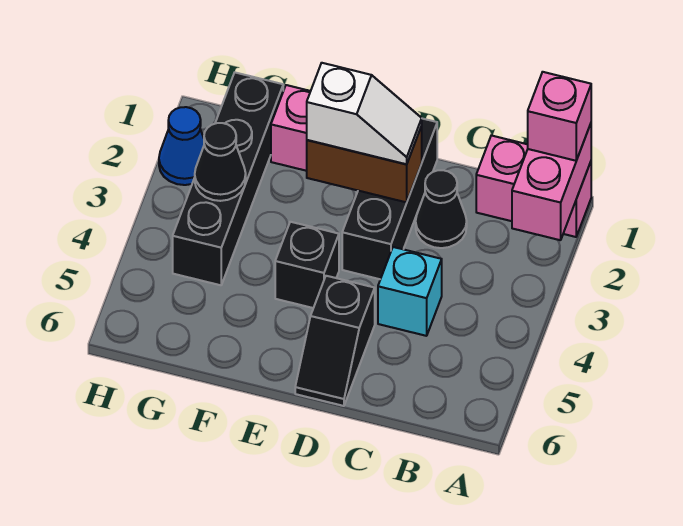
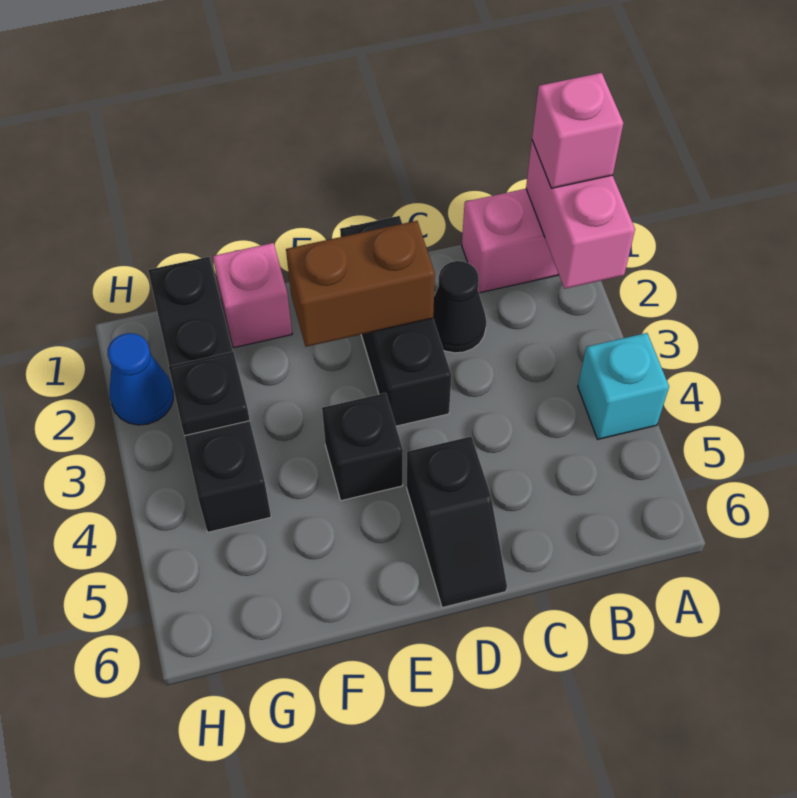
cyan brick C4 level 1 -> cyan brick A4 level 1
white slope D2:E2 level 3 top E -> none
black cone G3 level 2 -> black plate G3 level 2

